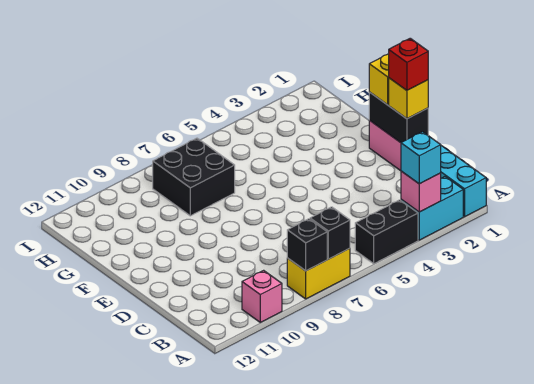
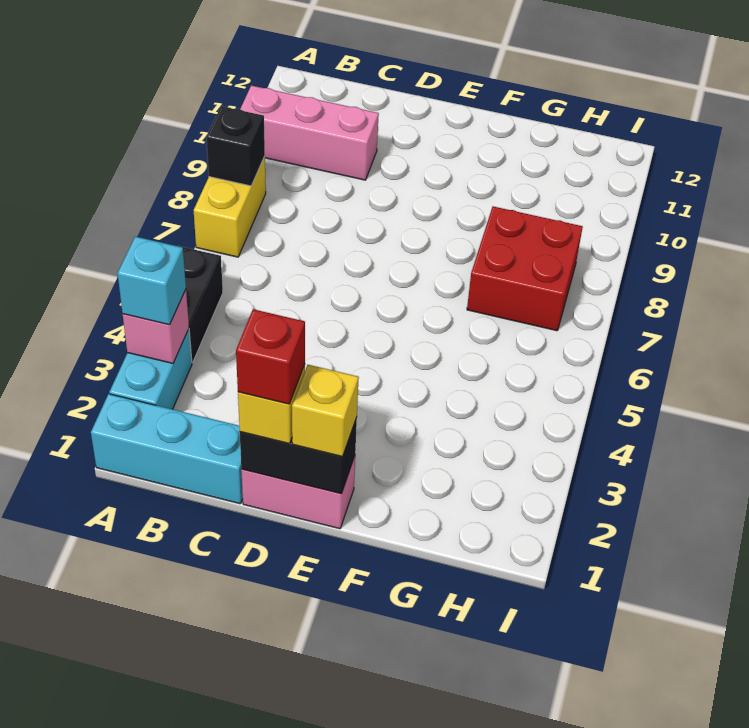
black brick A7 level 2 -> none
pink brick A10 level 1 -> pink brick A10:C10 level 1
black brick G7:H8 level 1 -> red brick G7:H8 level 1

